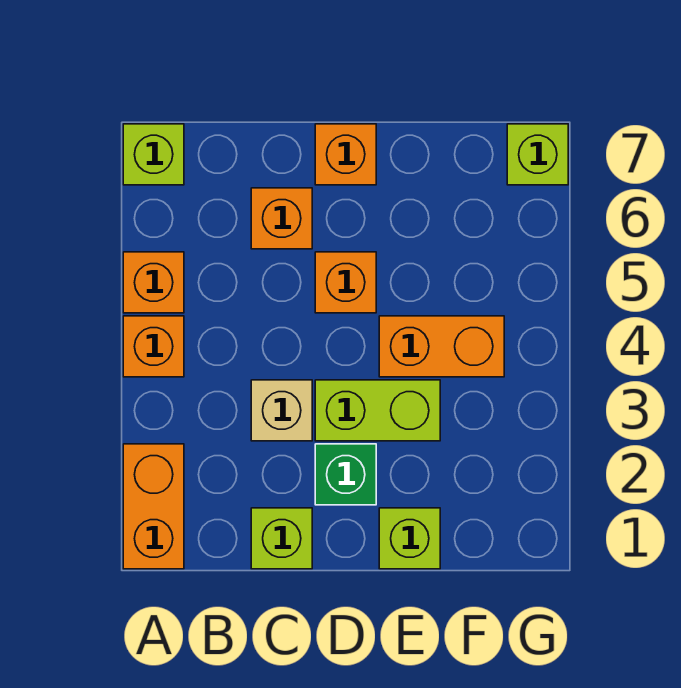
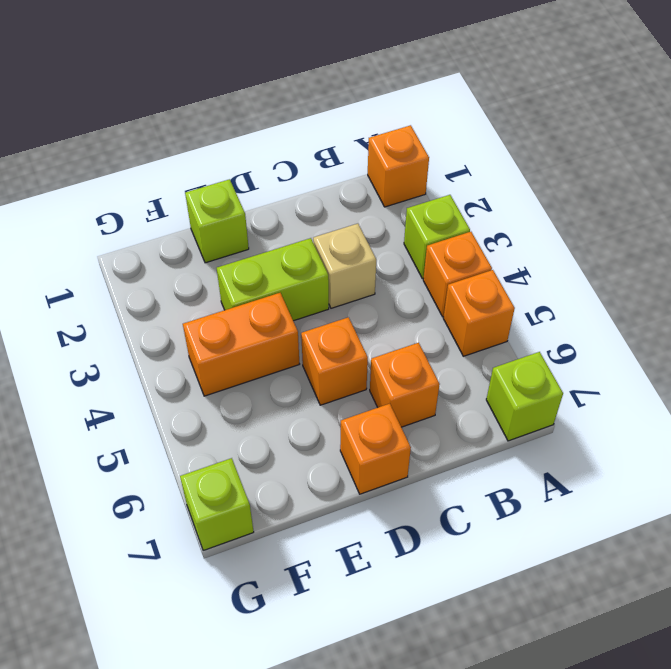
orange brick A1:A2 level 1 -> orange brick A1 level 1
lime brick C1 level 1 -> lime brick A3 level 1
green brick D2 level 1 -> none

